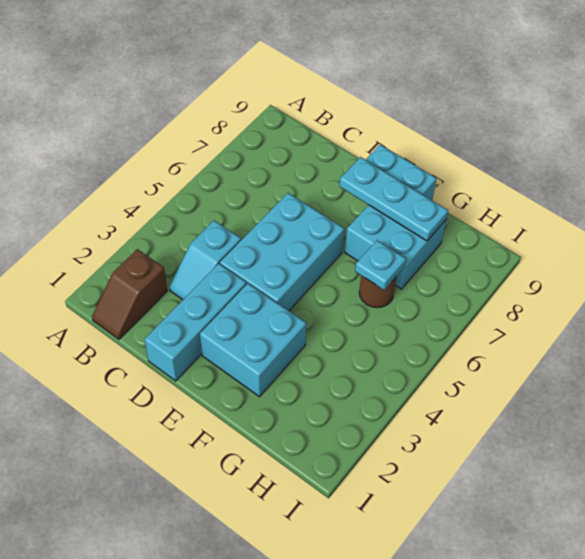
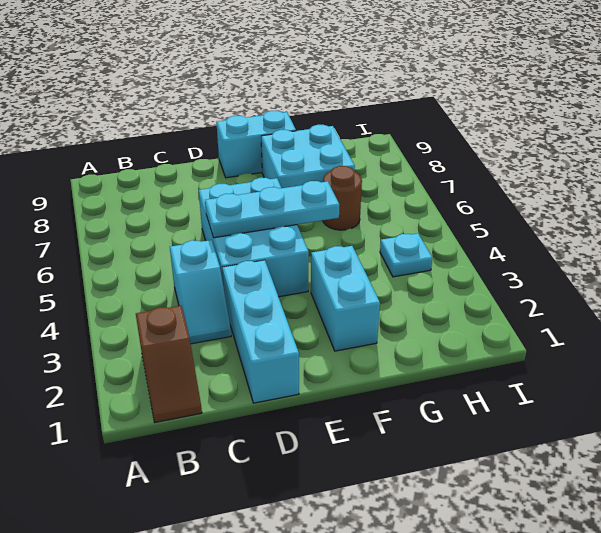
cyan brick E2:F3 level 1 -> cyan brick F2:F3 level 1
cyan plate E8:G8 level 2 -> cyan plate D5:F5 level 2
cyan plate G6 level 2 -> cyan plate H4 level 1

